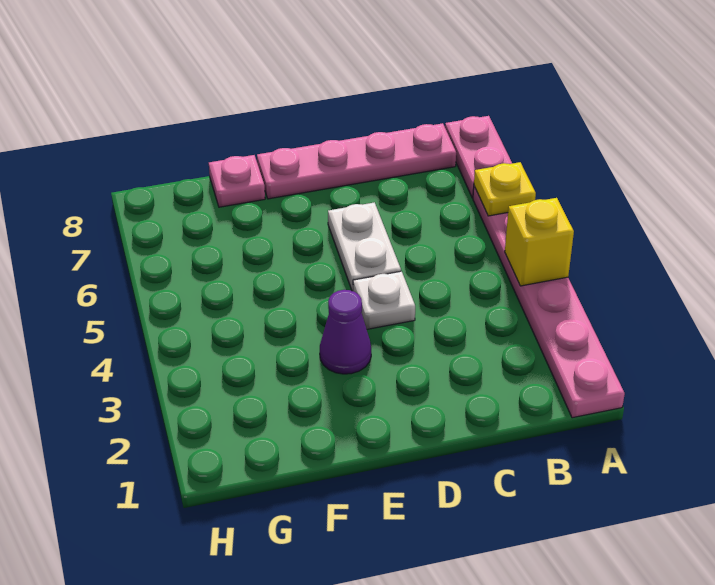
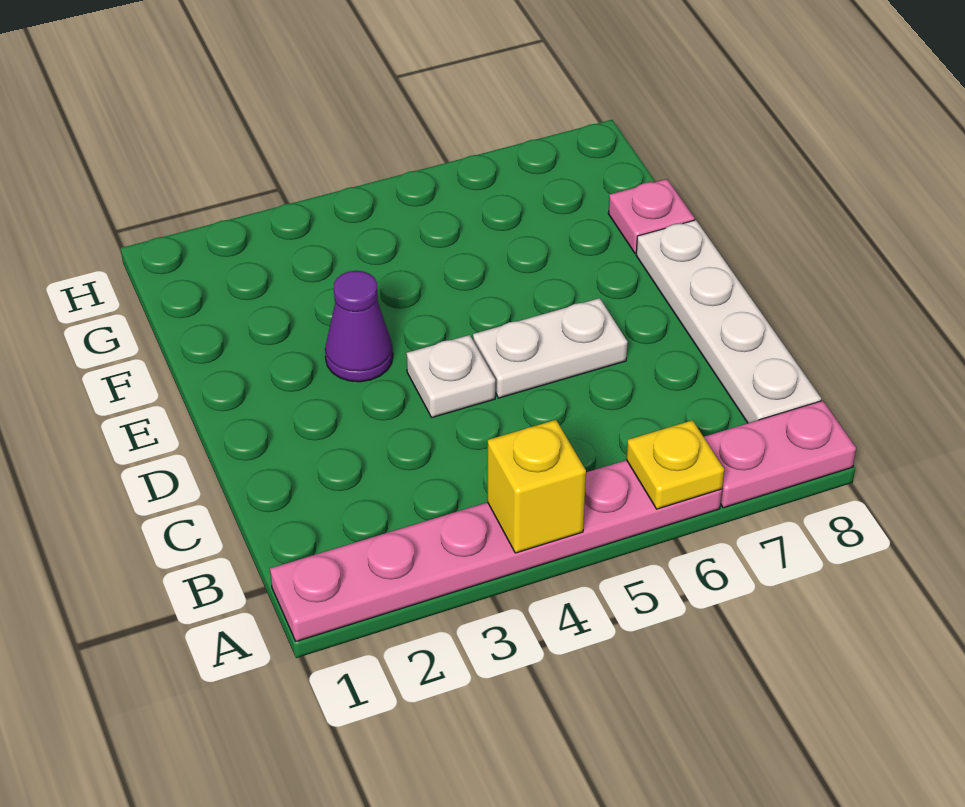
pink plate B8:E8 level 1 -> white plate B8:E8 level 1

